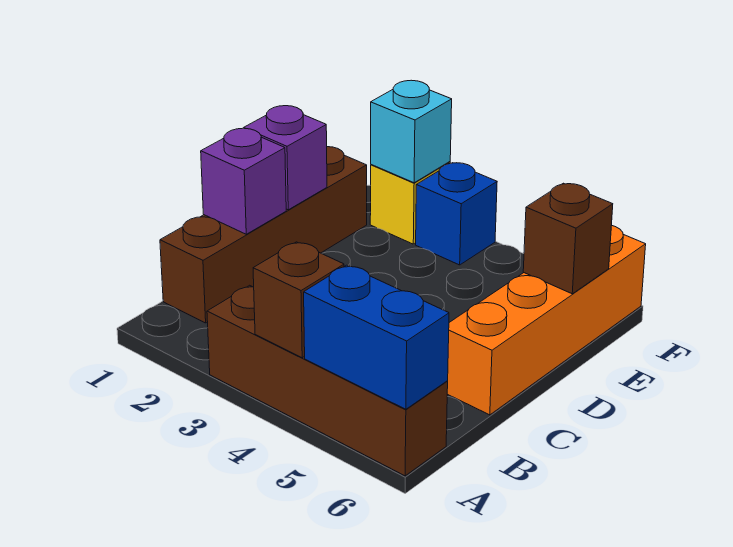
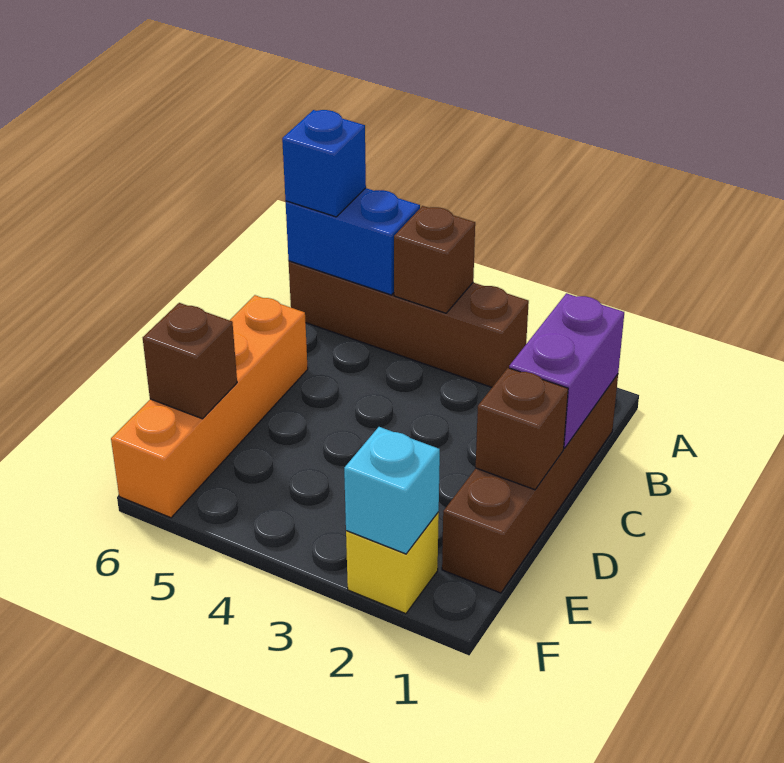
purple brick C1 level 2 -> purple brick B1:C1 level 2
purple brick D1 level 2 -> brown brick D1 level 2
blue brick F3 level 1 -> blue brick A6 level 3

